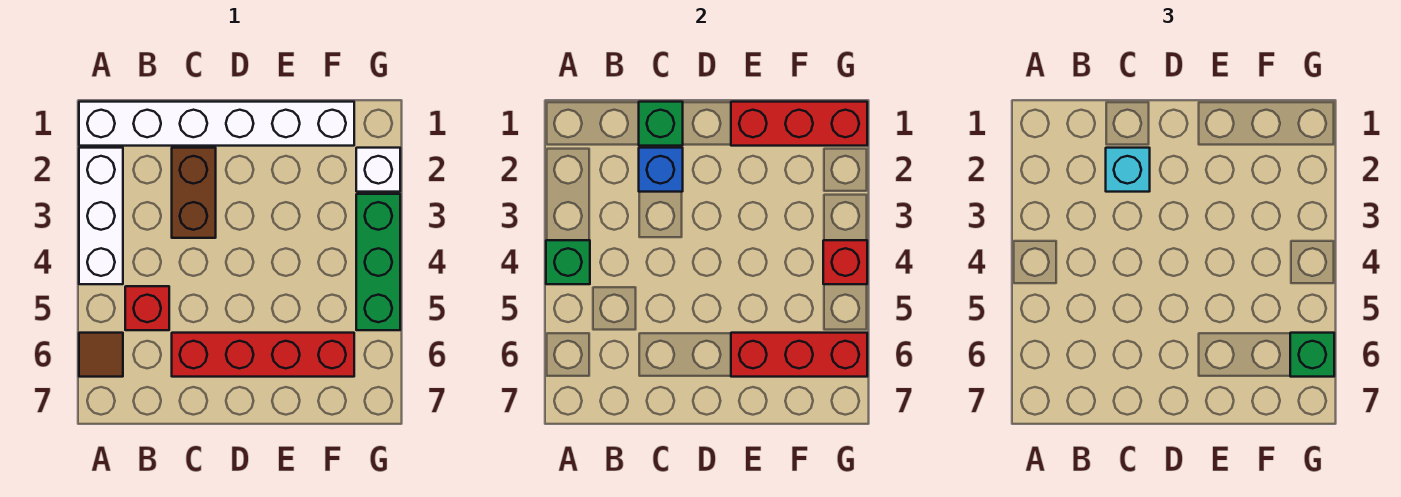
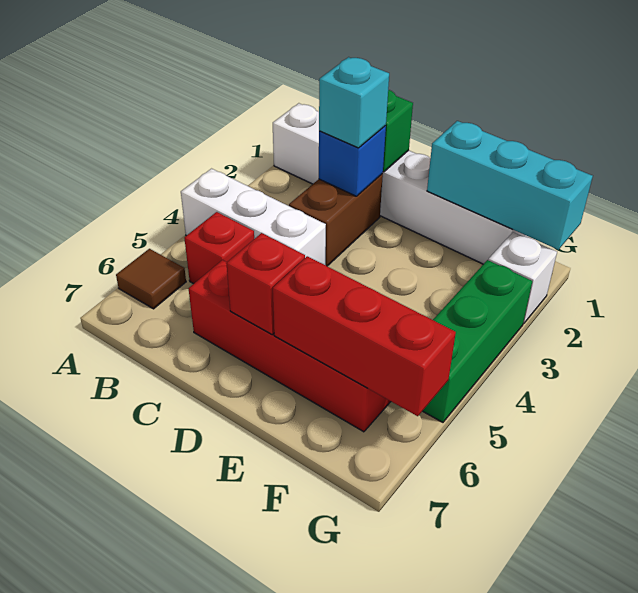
white brick A2:A4 level 1 -> white brick A4:C4 level 1
green brick A4 level 2 -> none
red brick E1:G1 level 2 -> cyan brick E1:G1 level 2
red brick G4 level 2 -> red brick D6 level 2
green brick G6 level 3 -> none

